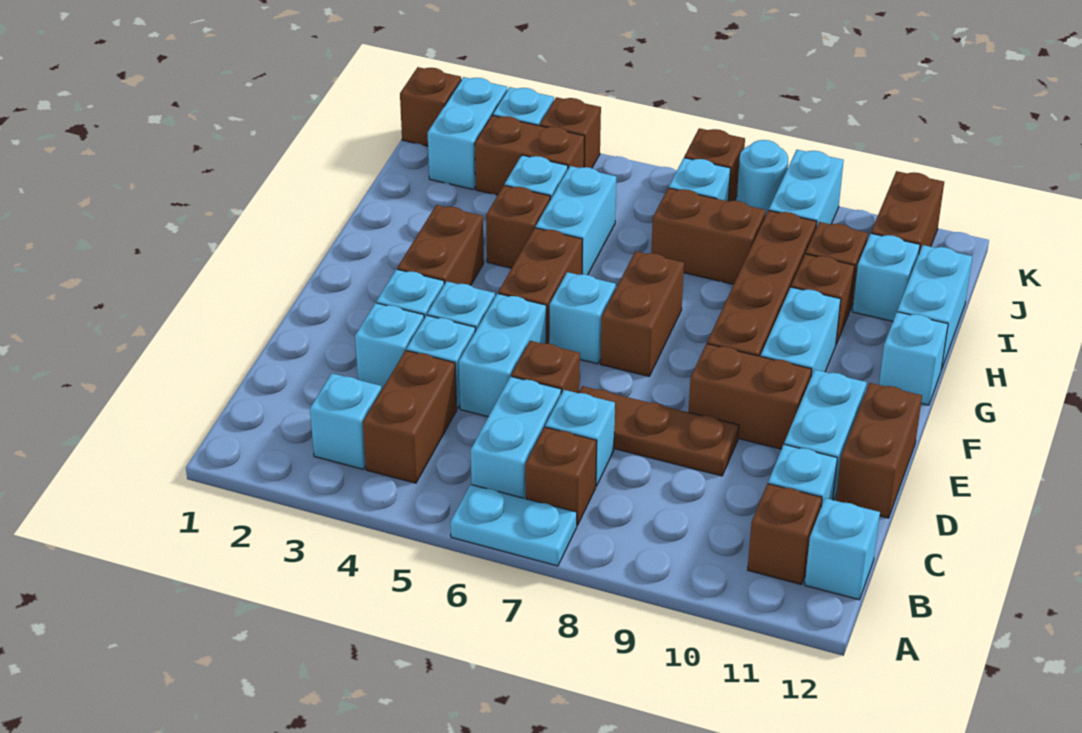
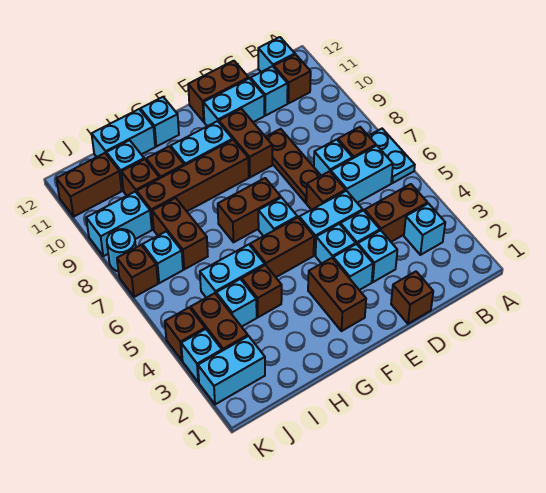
brown brick F3:G3 level 1 -> brown brick F2:F3 level 1
brown brick K1 level 1 -> brown brick D1 level 1

